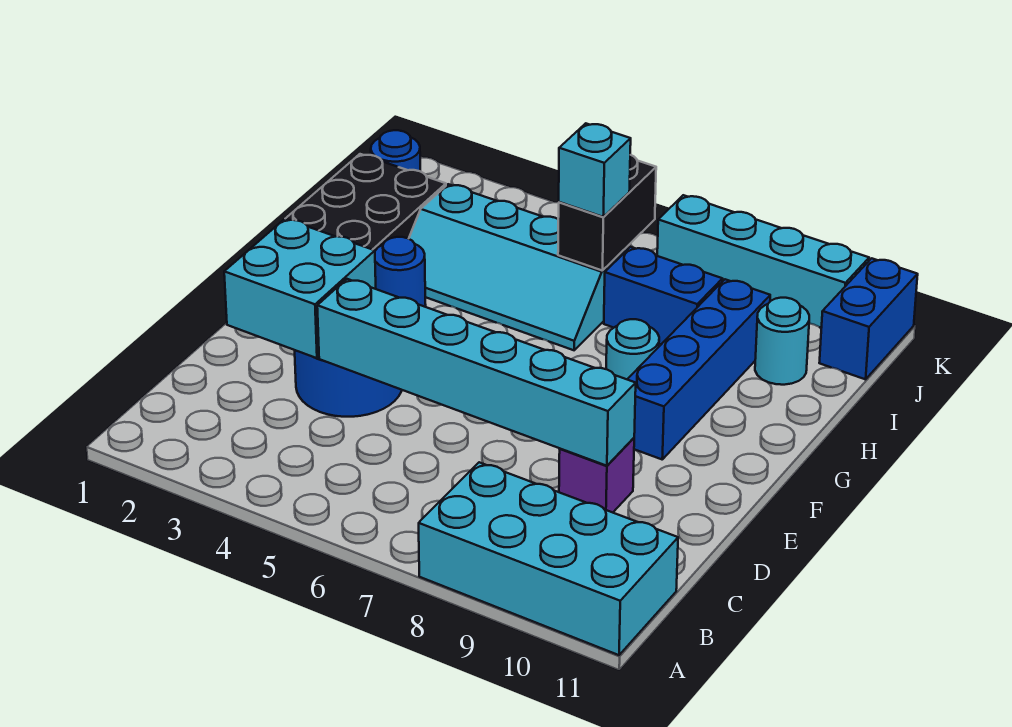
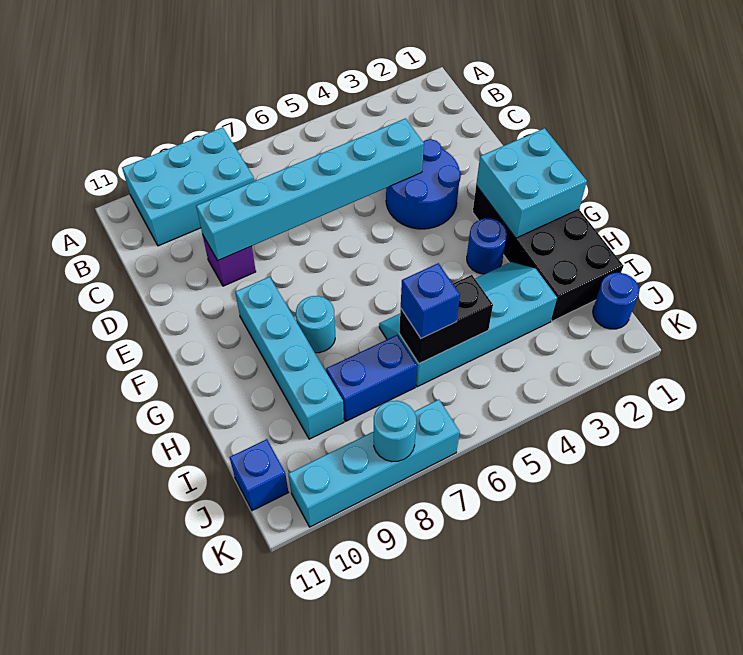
cyan brick A8:B11 level 1 -> cyan brick A8:B10 level 1
cyan brick D2:E3 level 2 -> cyan brick F1:G2 level 2
blue brick F9:I9 level 1 -> cyan brick F9:I9 level 1
black brick I6:J6 level 2 -> black brick I5:I6 level 2
cyan brick I6 level 3 -> blue brick I6 level 3
cyan round brick I10 level 1 -> cyan round brick K8 level 2
blue brick J11:K11 level 1 -> blue brick J11 level 1

